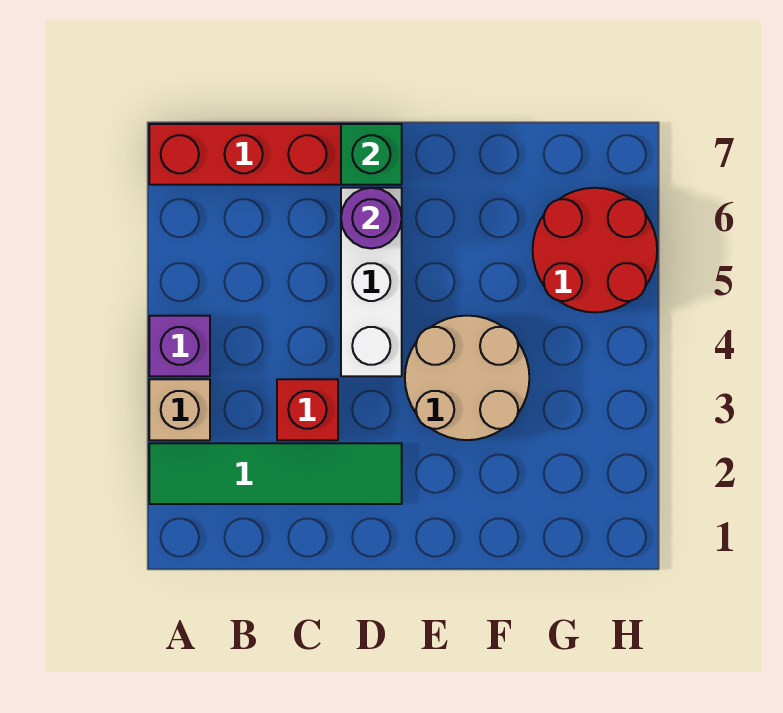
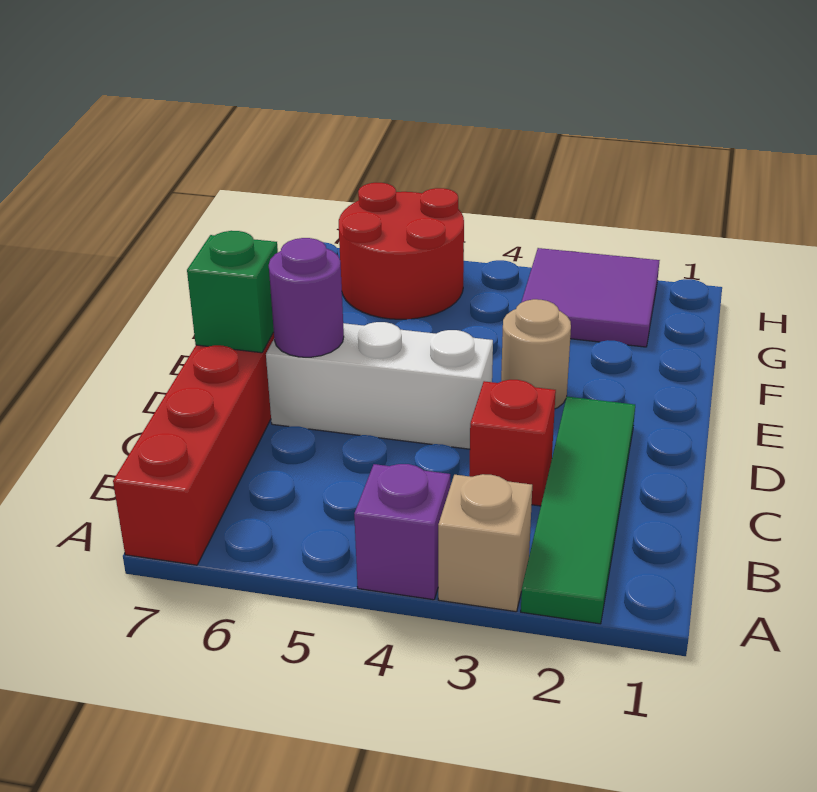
tan round brick E3:F4 level 1 -> tan round brick E3 level 1
none -> purple tile G2:H3 level 1

